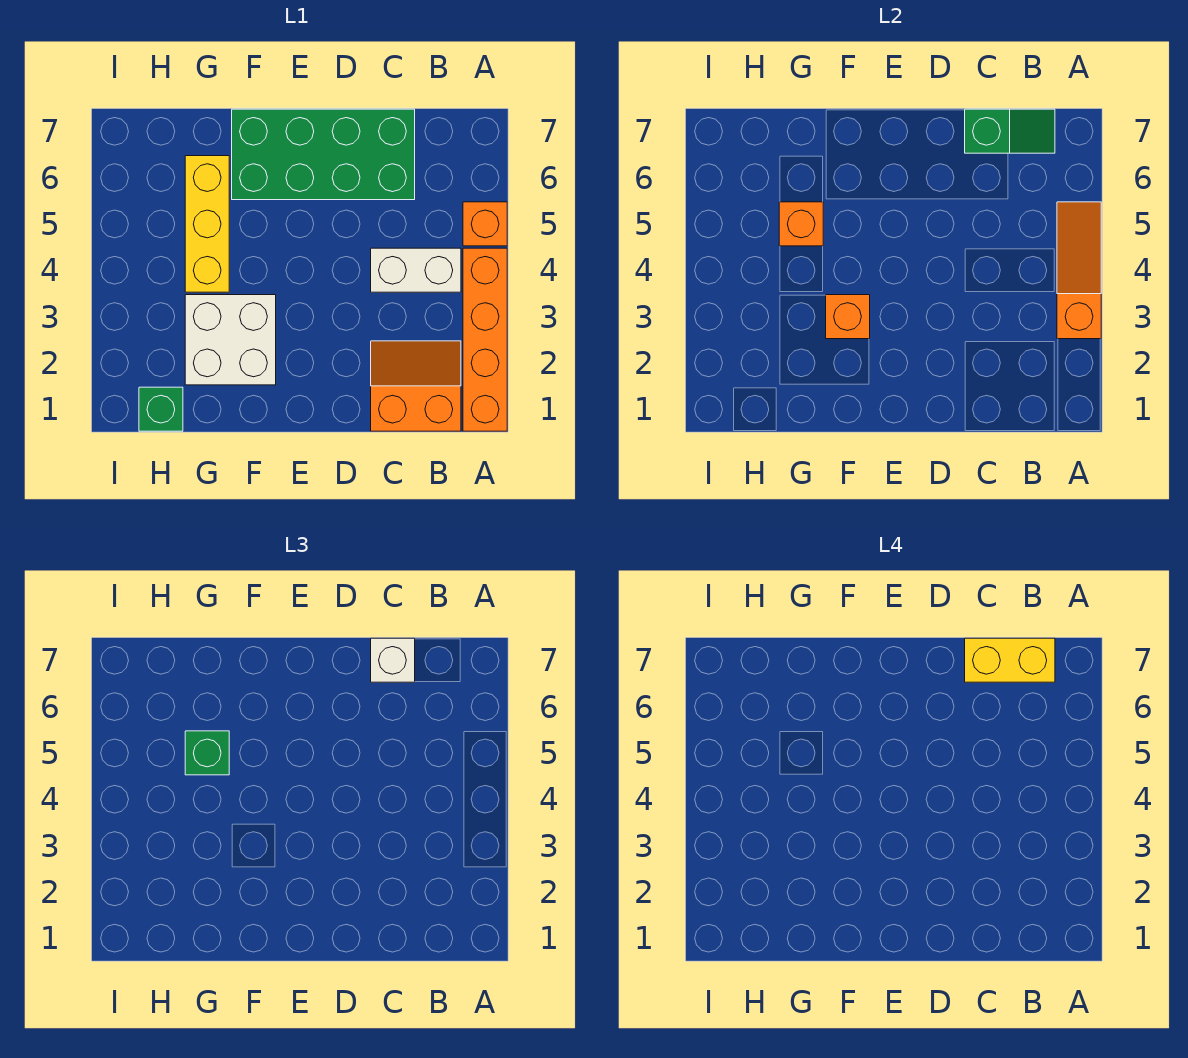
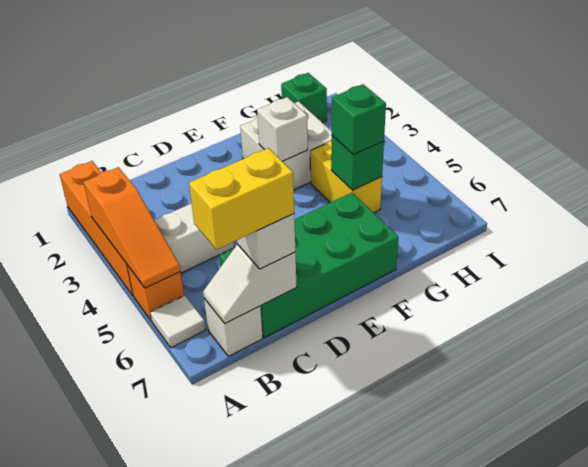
none -> white tile A6 level 1
orange slope B1:C2 level 1 top 1 -> none
none -> white brick B7 level 1
green slope B7:C7 level 2 top C -> white slope B7:C7 level 2 top C
orange brick F3 level 2 -> white brick F3 level 2
yellow brick G4:G6 level 1 -> yellow brick G4:G5 level 1
orange brick G5 level 2 -> green brick G5 level 2

